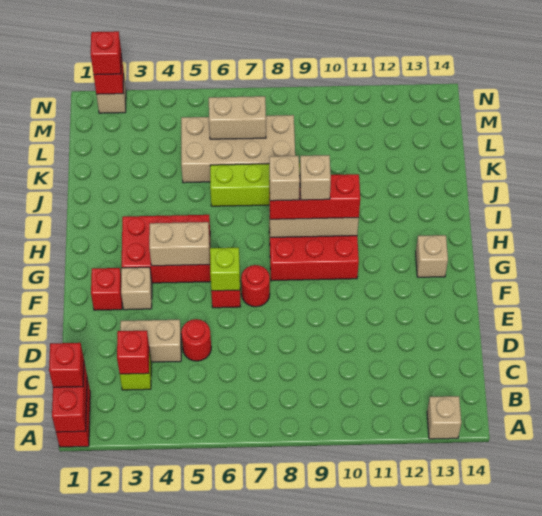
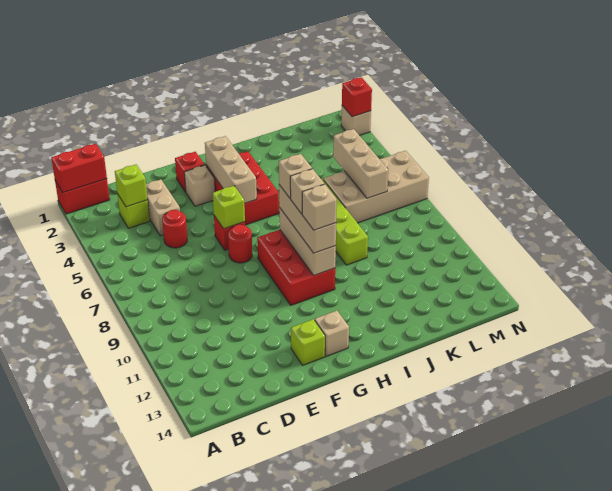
tan brick A13 level 1 -> tan brick H10 level 4
red brick B1 level 3 -> none
red brick C3 level 2 -> lime brick C3 level 2
none -> lime brick F13 level 1
tan brick G4:G5 level 2 -> tan brick G3:G5 level 2
red brick H8:H10 level 3 -> tan brick H8:H10 level 3
tan brick K5:L8 level 1 -> tan brick K6:N7 level 1
tan brick L6:L7 level 2 -> tan brick L5:L7 level 2
red brick N2 level 3 -> none

